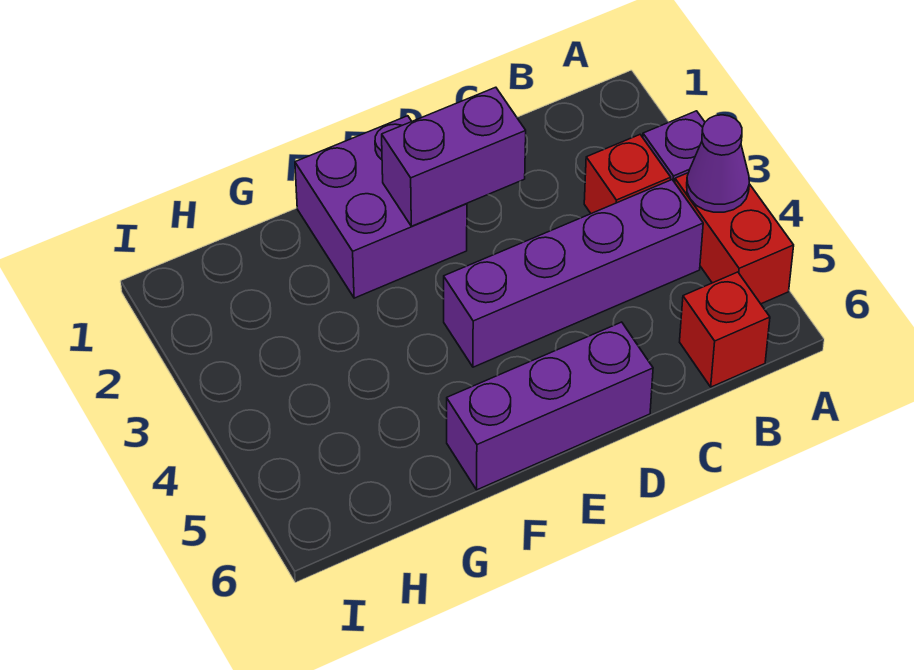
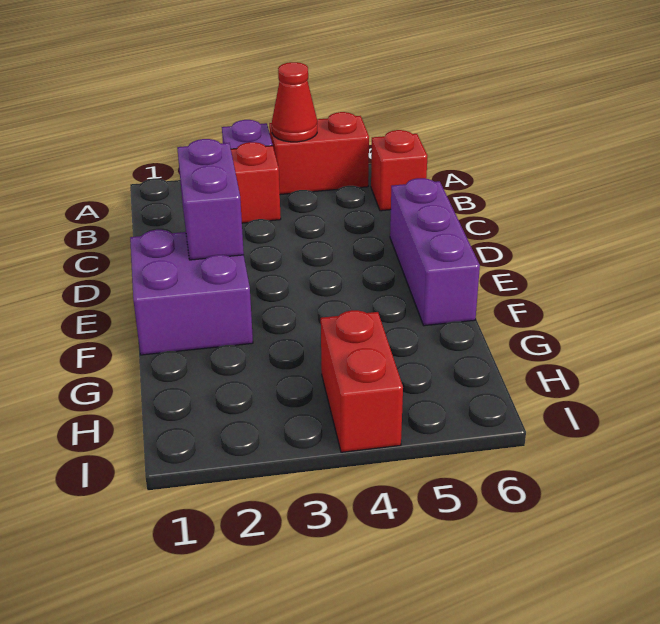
purple cone A4 level 2 -> red cone A4 level 2
purple brick B4:E4 level 1 -> none
none -> red brick H4:I4 level 1

